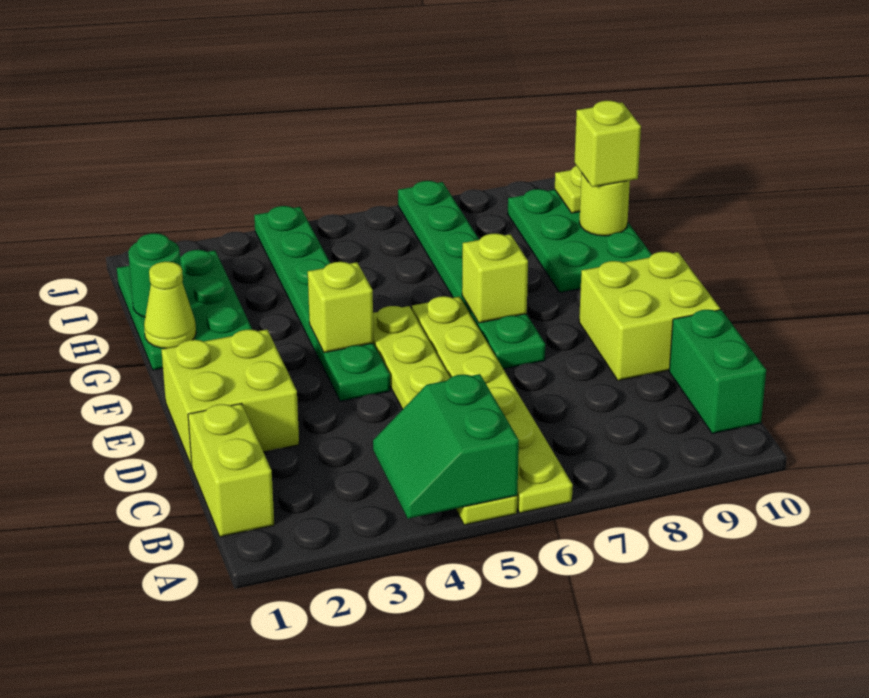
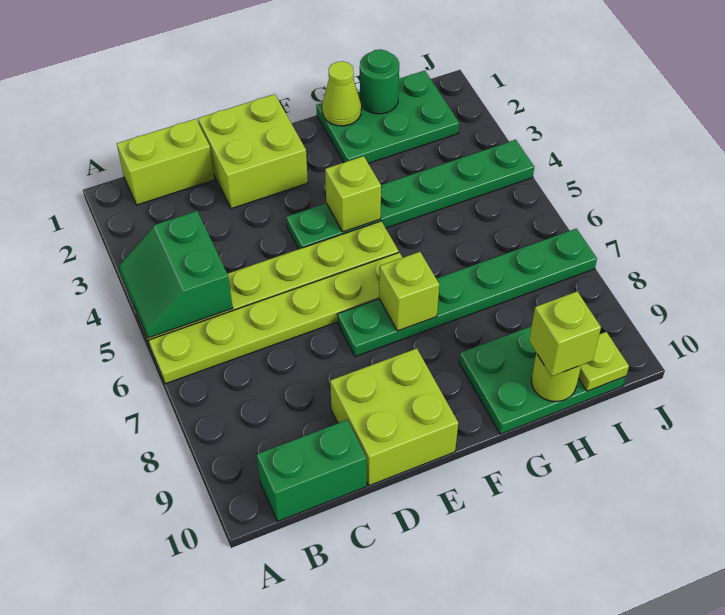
green slope A4:B5 level 2 top 5 -> green slope A4:B5 level 2 top B

